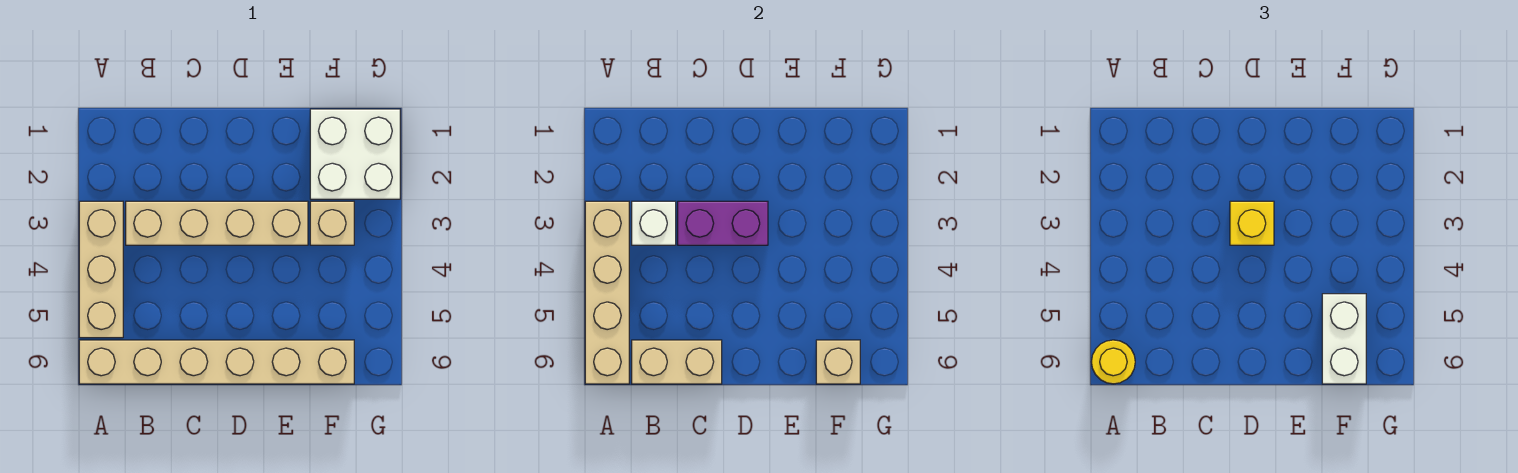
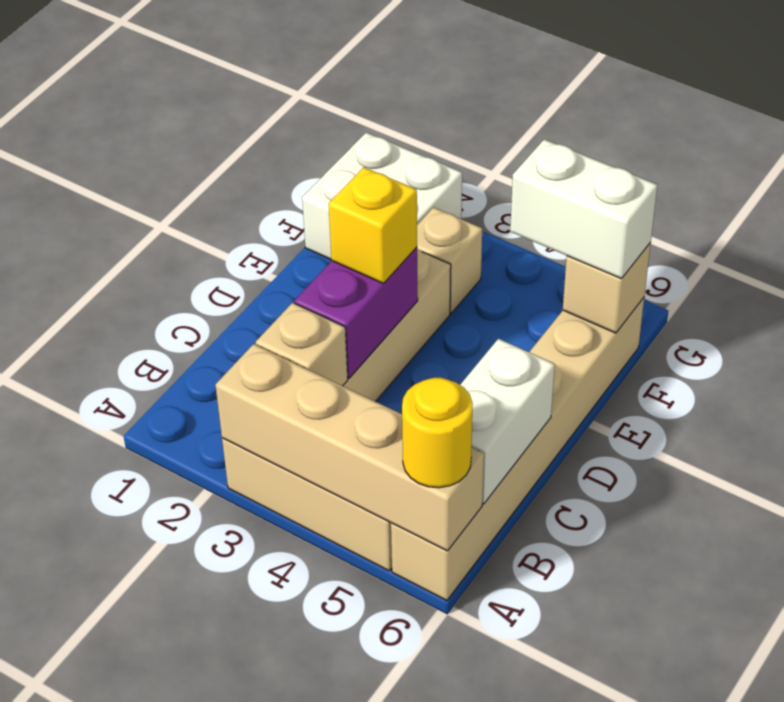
white brick B3 level 2 -> tan brick B3 level 2
tan brick B6:C6 level 2 -> white brick B6:C6 level 2

